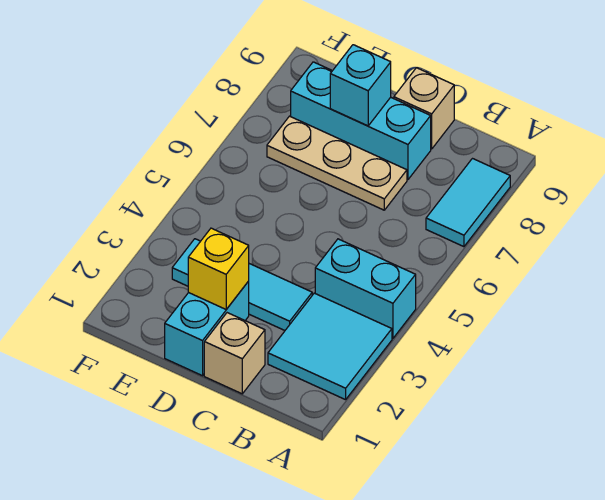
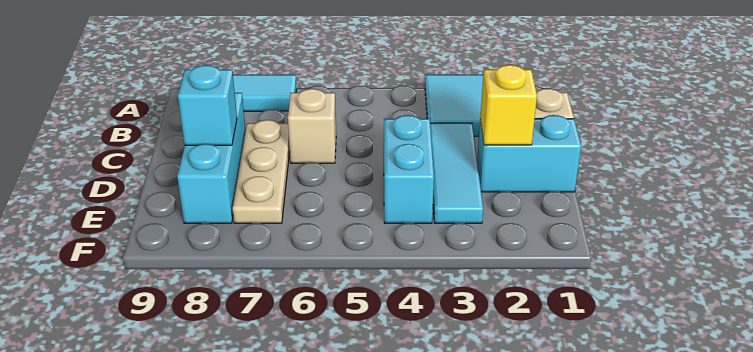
cyan brick A4:B4 level 1 -> cyan brick D4:E4 level 1
tan brick C9 level 1 -> tan brick C6 level 1

